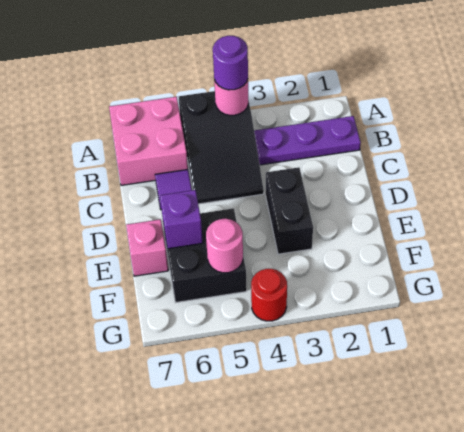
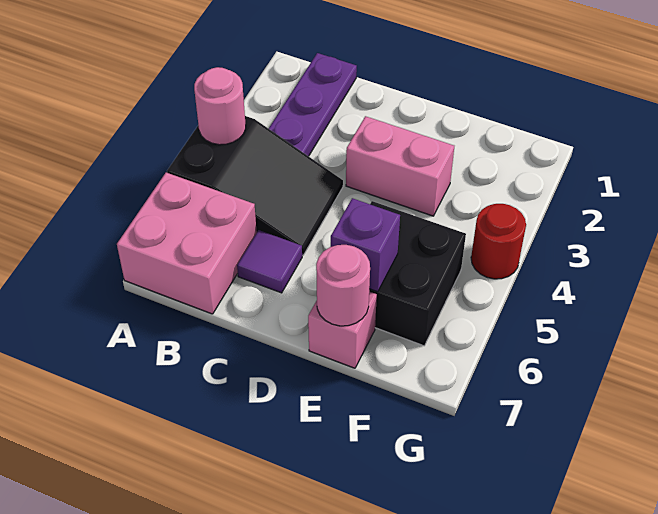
purple round brick A4 level 3 -> none
black brick D3:E3 level 1 -> pink brick D3:E3 level 1
pink round brick F5 level 2 -> pink round brick E7 level 2

